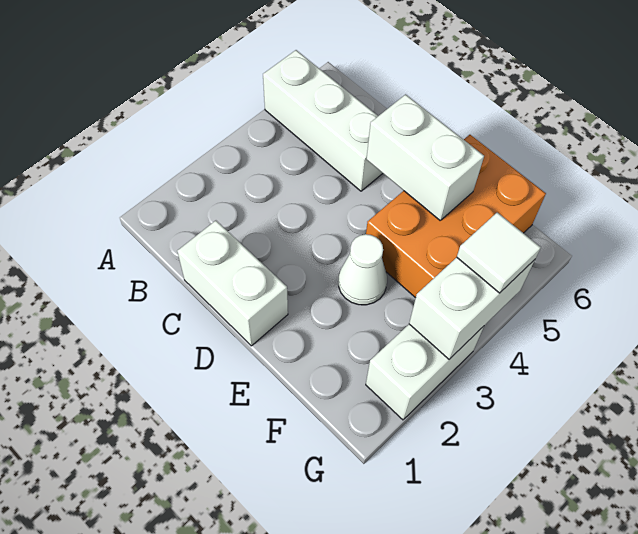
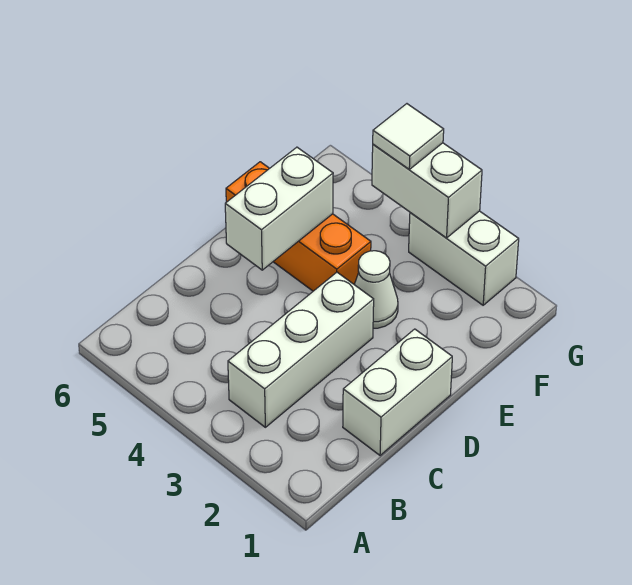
white brick A5:C5 level 1 -> white brick B3:D3 level 1
orange brick E4:F6 level 1 -> orange brick E4:E6 level 1

